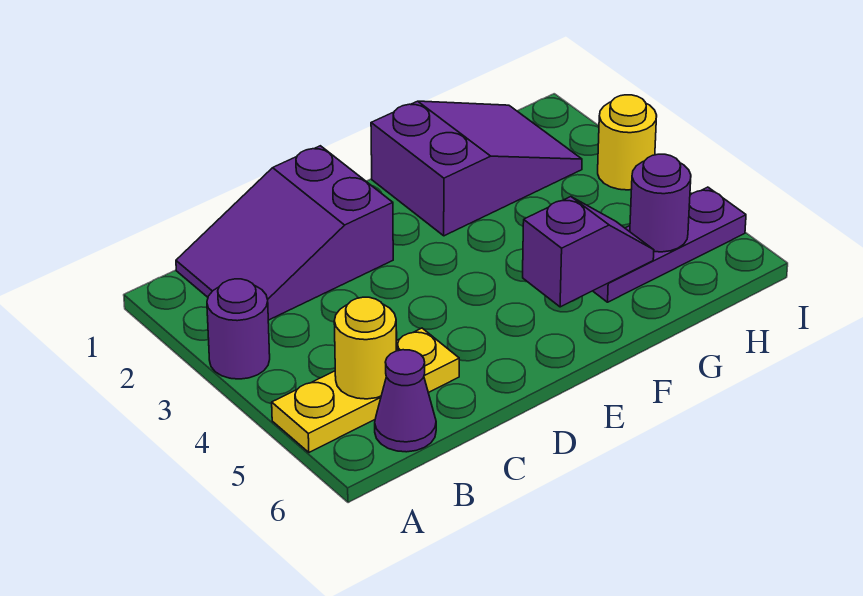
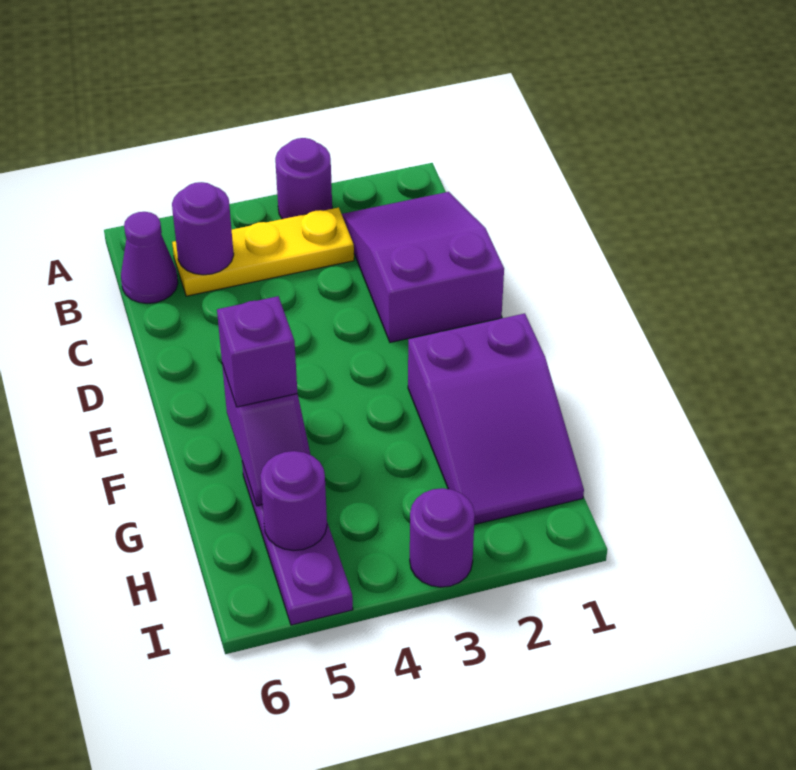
yellow plate A5:C5 level 1 -> yellow plate B3:B5 level 1
yellow round brick B5 level 2 -> purple round brick B5 level 2
none -> purple brick F5 level 3
yellow round brick I3 level 1 -> purple round brick I3 level 1

